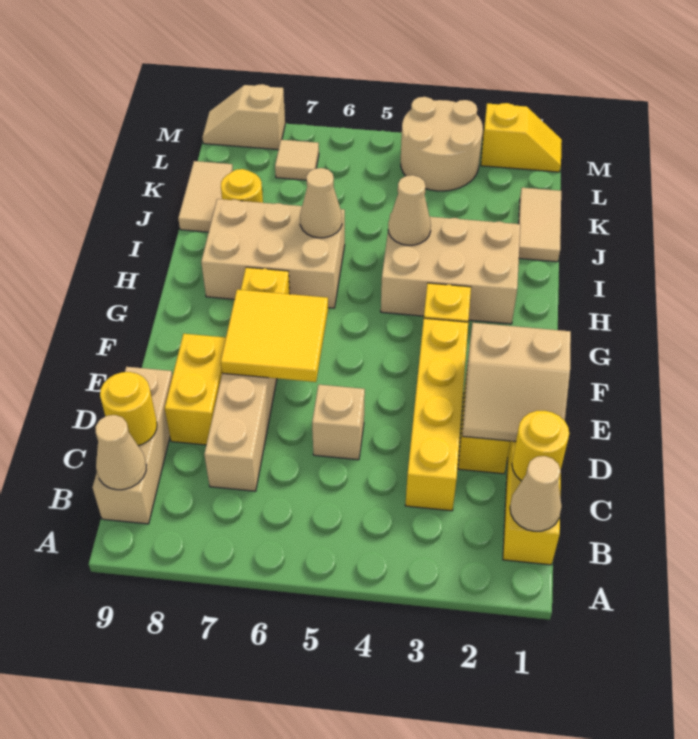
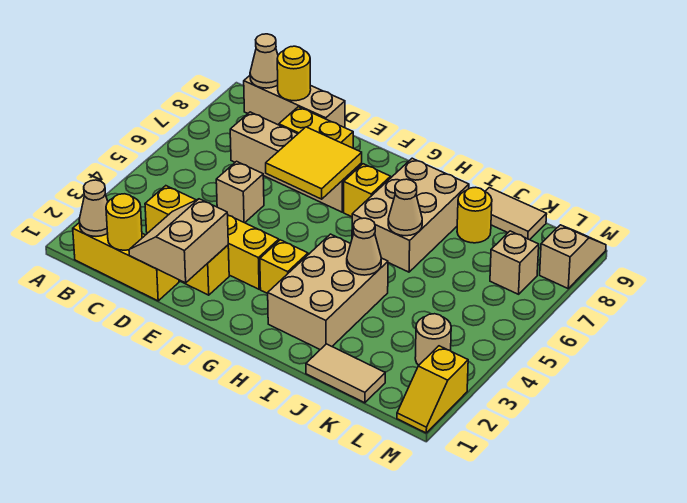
tan round brick L3:M4 level 1 -> tan round brick L3 level 1
tan tile L7 level 1 -> tan brick L7 level 1

